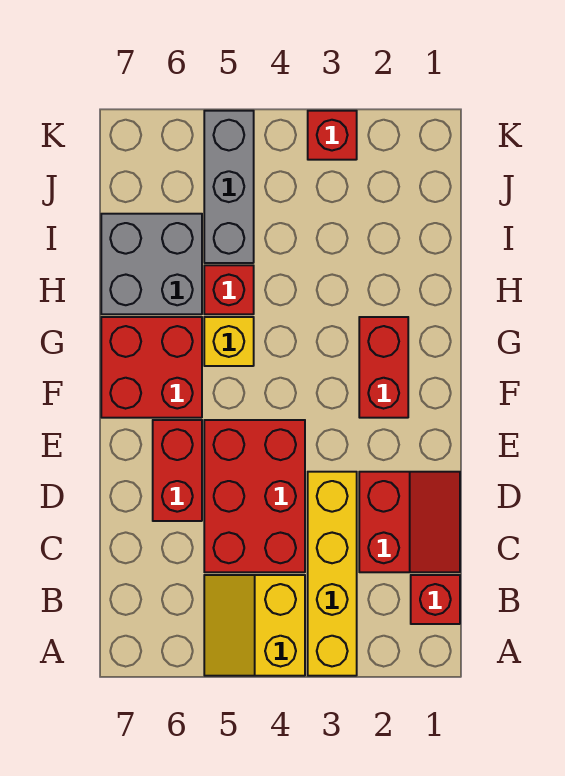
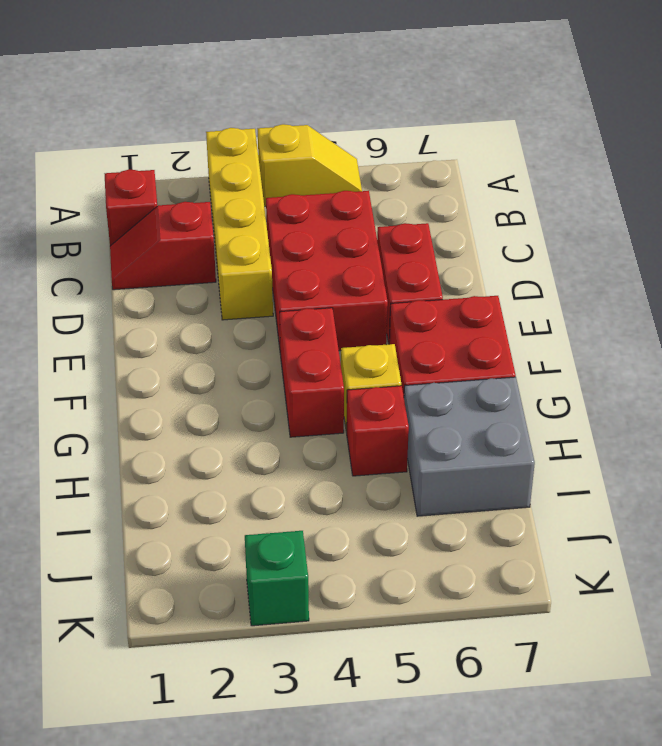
yellow slope A4:B5 level 1 top 4 -> yellow slope A4:A5 level 1 top 4
red slope C1:D2 level 1 top 2 -> red slope C1:C2 level 1 top 2
red brick F2:G2 level 1 -> red brick F4:G4 level 1
grey brick I5:K5 level 1 -> none
red brick K3 level 1 -> green brick K3 level 1

